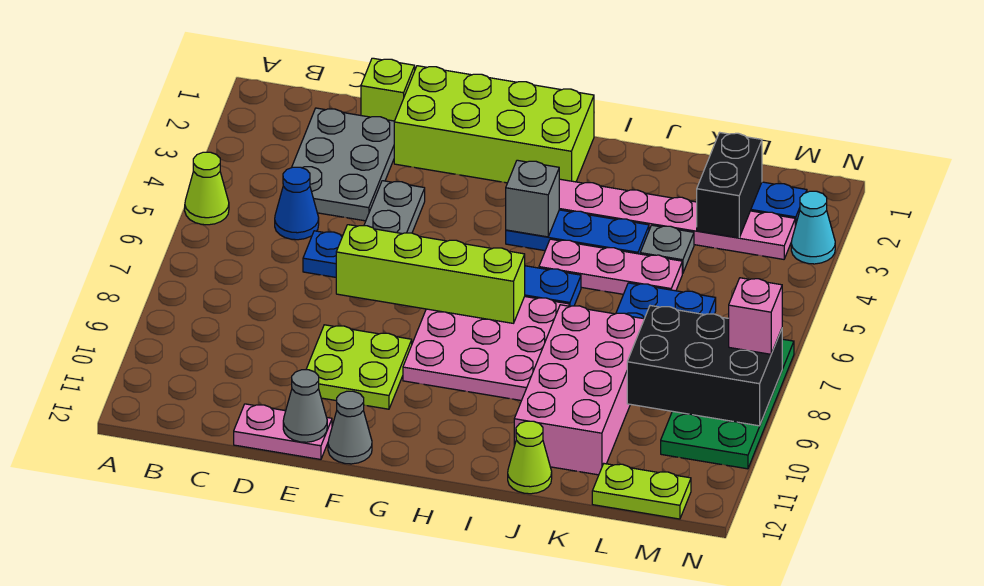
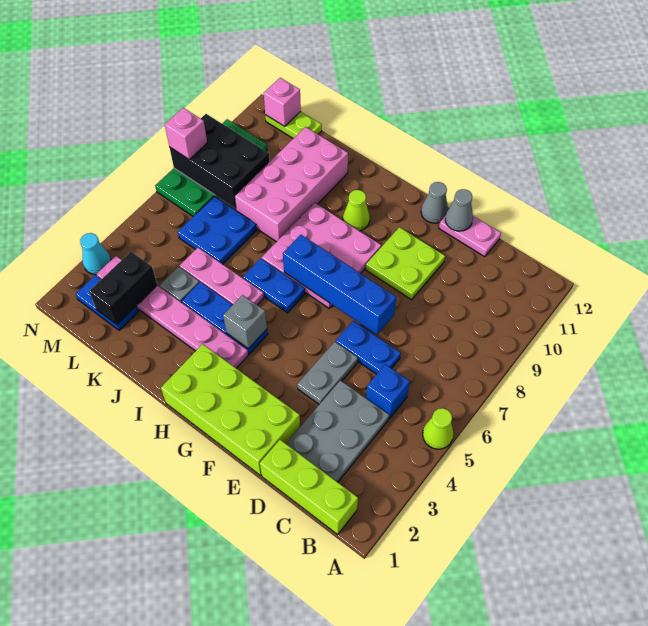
blue cone C5 level 1 -> blue brick C5 level 1
lime brick D1 level 1 -> lime brick B1:D1 level 1
lime brick E7:H7 level 2 -> blue brick E7:H7 level 2
lime cone J12 level 1 -> lime cone H10 level 1
none -> pink brick M12 level 2

